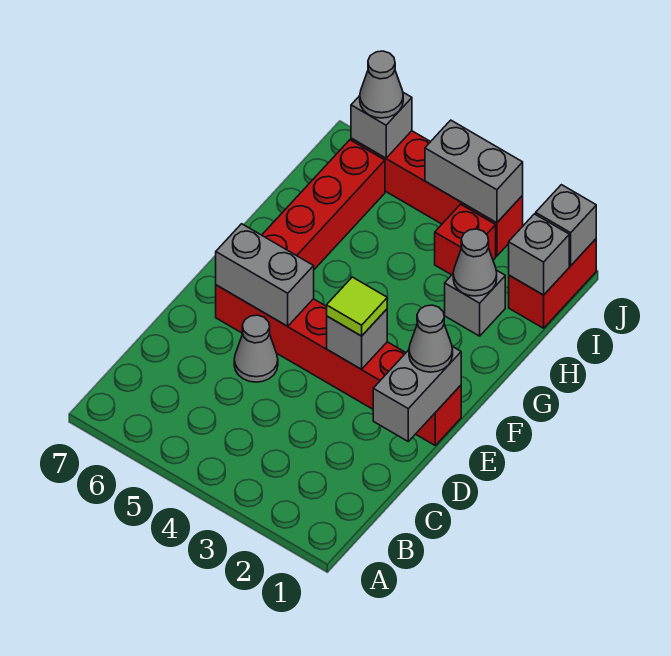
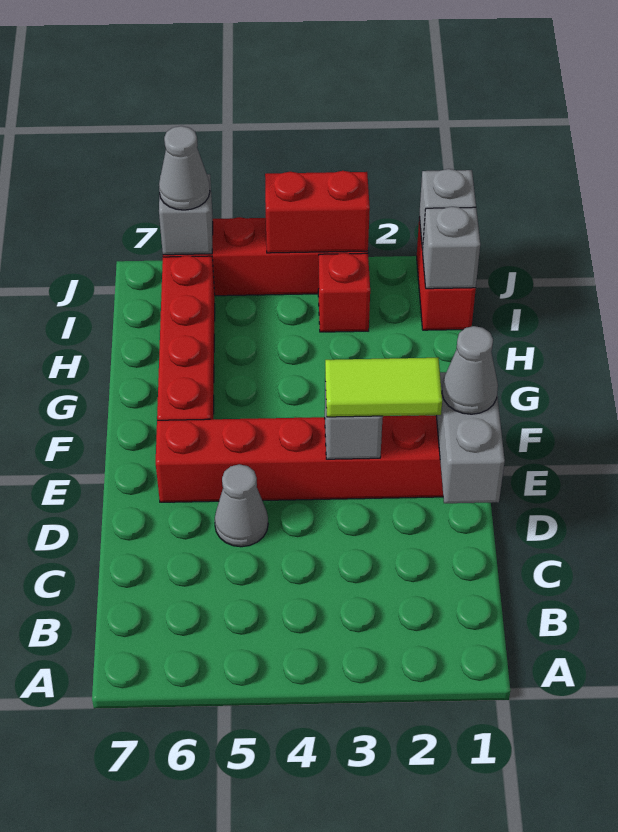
lime tile E3 level 3 -> lime tile E2:E3 level 3
grey brick E5:E6 level 2 -> none
grey brick H2 level 1 -> none
grey cone H2 level 2 -> none
grey brick J3:J4 level 2 -> red brick J3:J4 level 2

